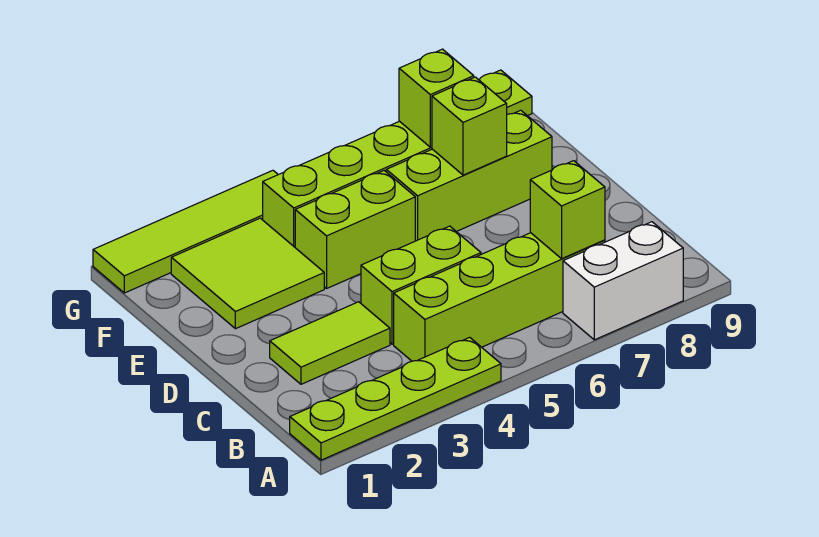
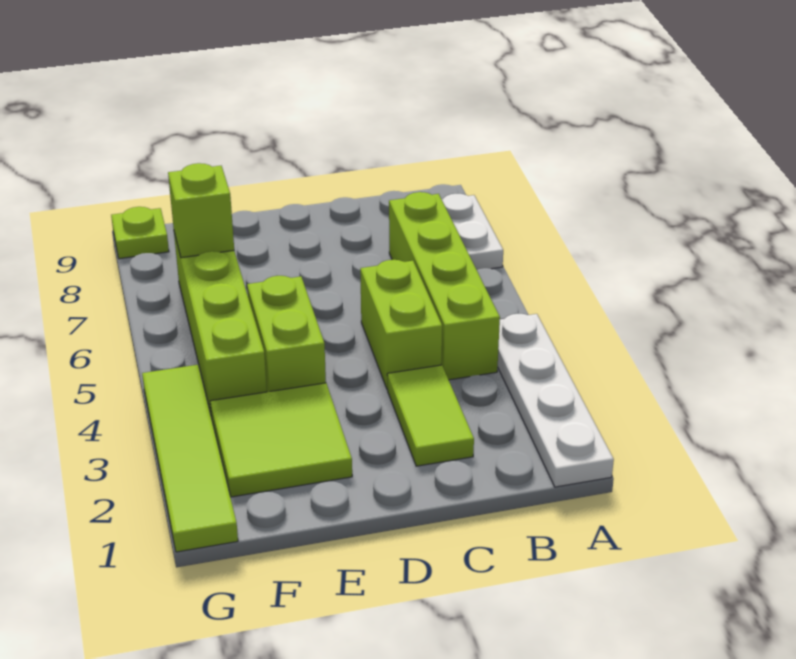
lime plate A1:A4 level 1 -> white plate A1:A4 level 1
white brick A7:A8 level 1 -> white plate A7:A8 level 1
lime brick B7 level 2 -> none
lime brick E6:E8 level 1 -> none
lime brick E7 level 2 -> none

